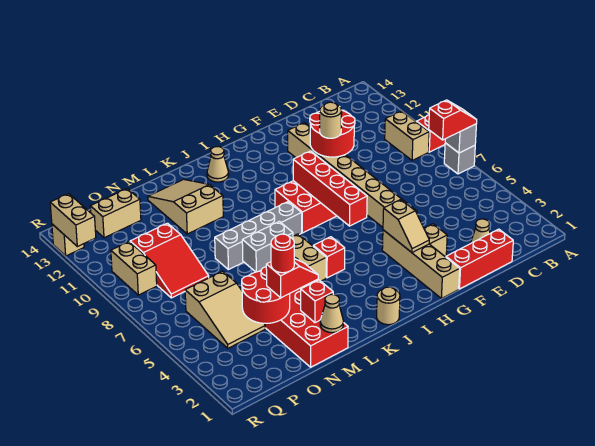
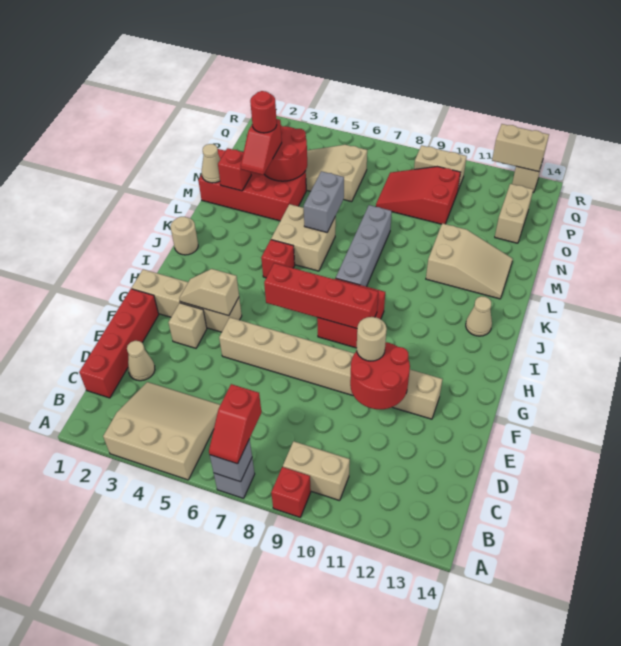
none -> tan slope A3:C5 level 1 top A
red brick D1:F1 level 1 -> red brick C1:F1 level 1

